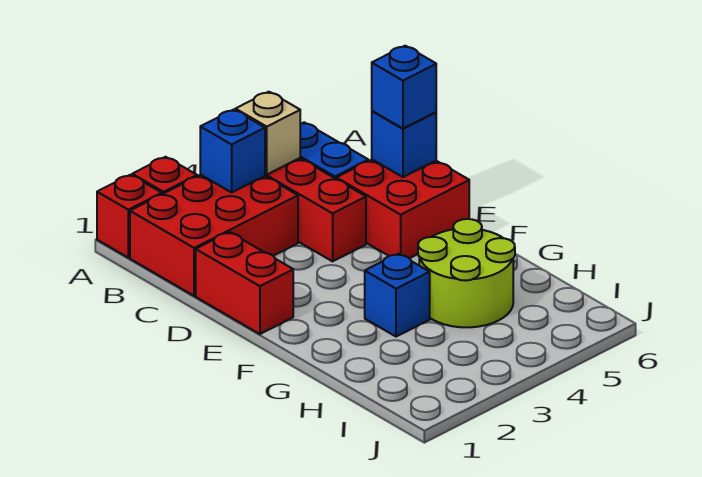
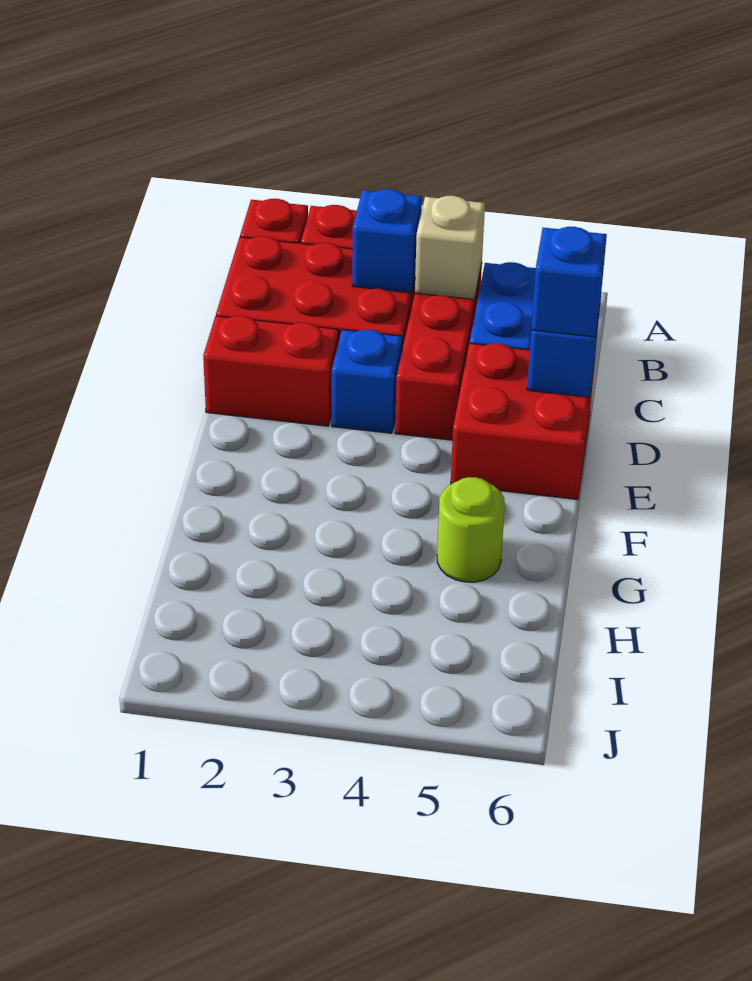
red brick D1:E1 level 1 -> red brick D1:D2 level 1
blue brick G3 level 1 -> blue brick D3 level 1
lime round brick G4:H5 level 1 -> lime round brick G5 level 1

